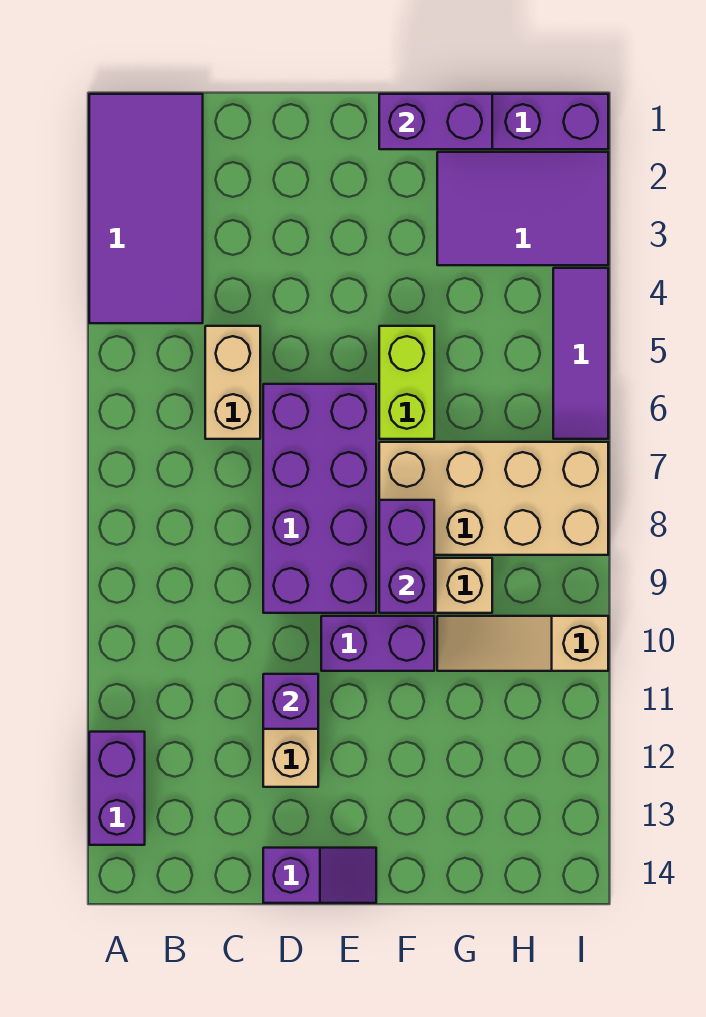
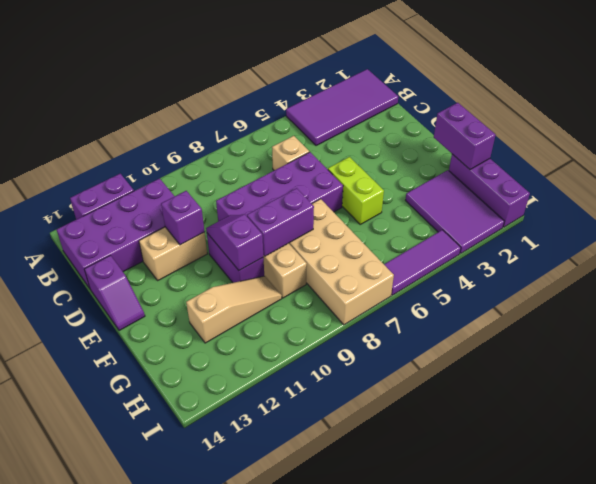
none -> purple brick B11:C14 level 1
tan brick C5:C6 level 1 -> tan brick C6 level 1
none -> purple slope E10:F10 level 2 top F
lime brick F5:F6 level 1 -> lime brick E5:F5 level 1
tan slope G10:I10 level 1 top I -> tan slope G10:G12 level 1 top 12

